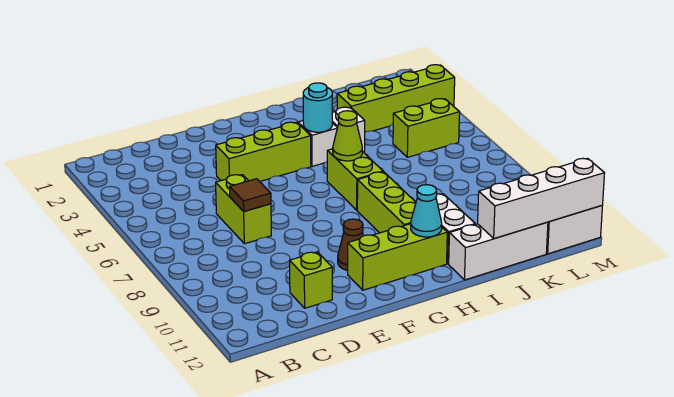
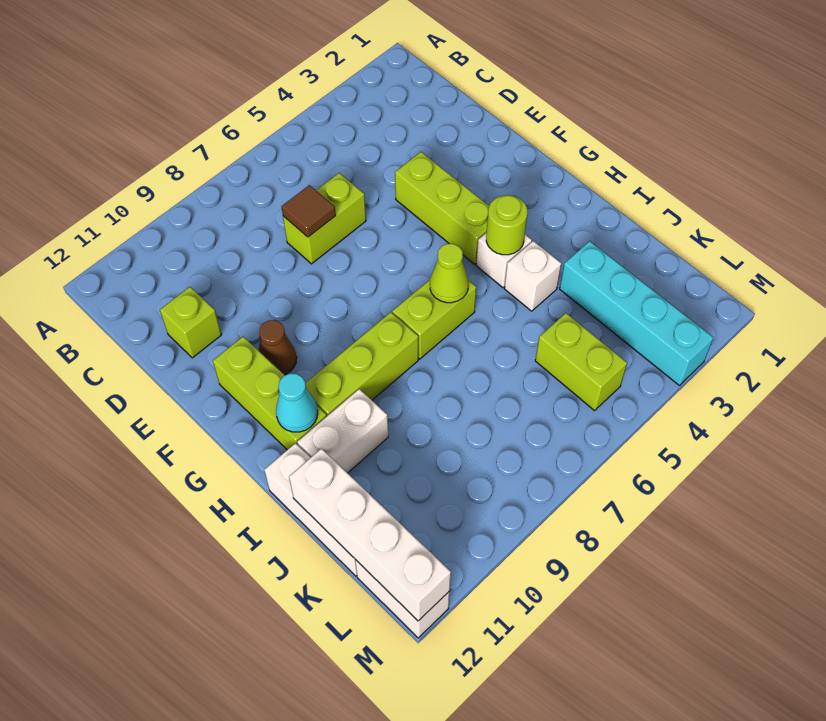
cyan round brick H4 level 2 -> lime round brick H4 level 2
lime brick J3:M3 level 1 -> cyan brick J3:M3 level 1

